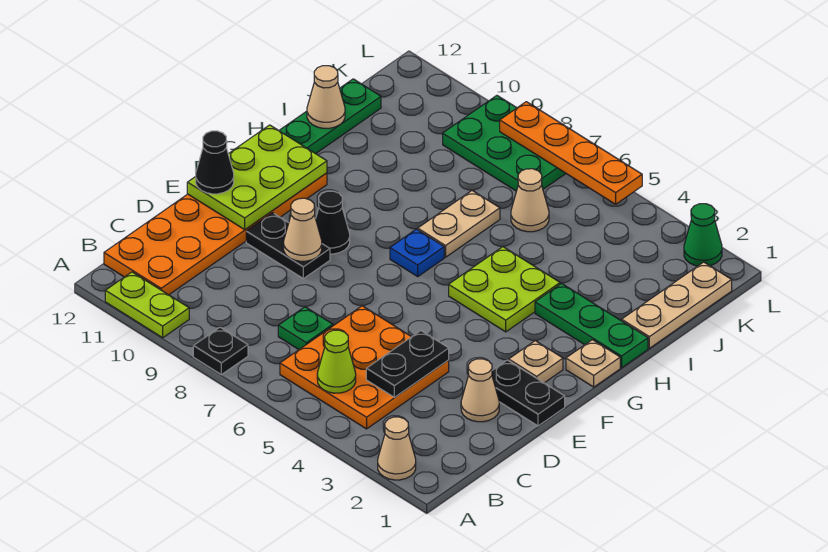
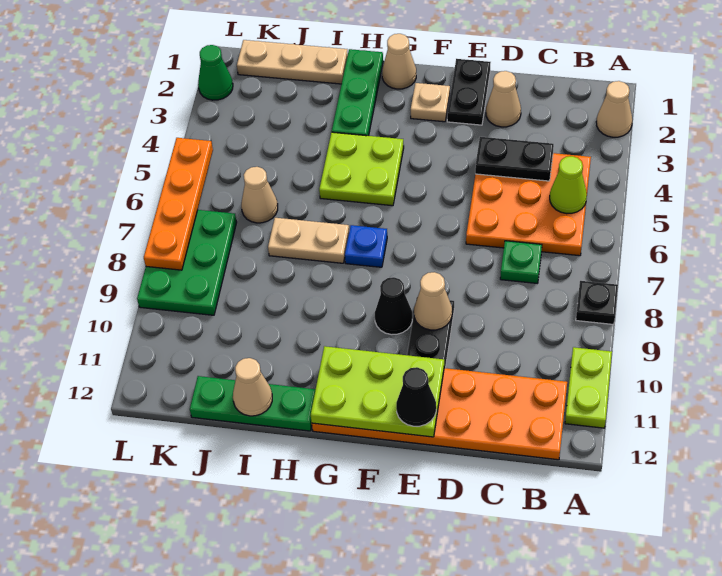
tan plate G1 level 1 -> tan cone G1 level 1

